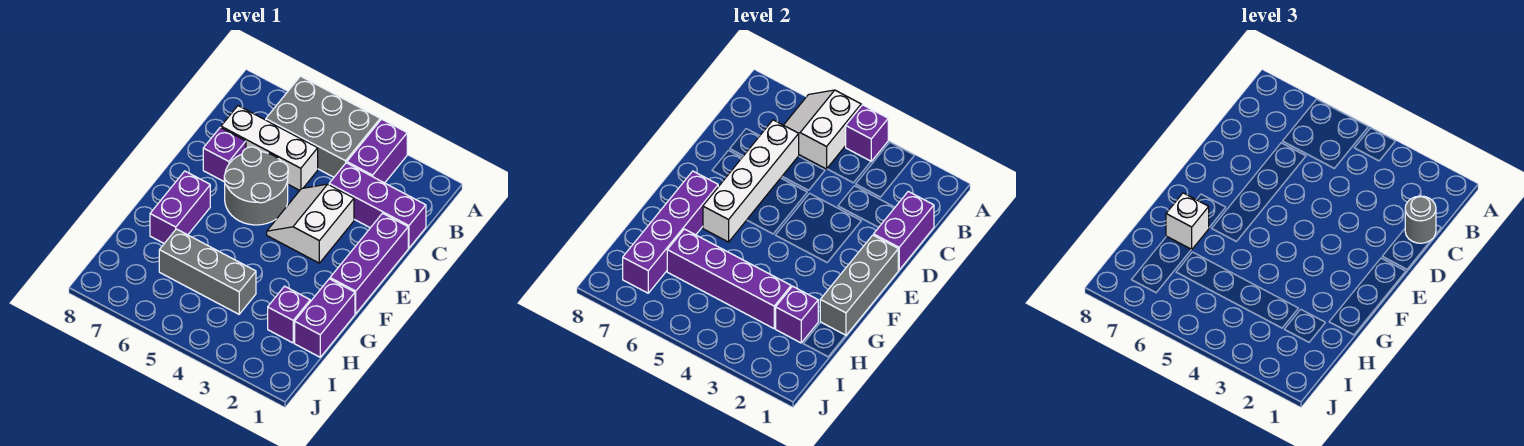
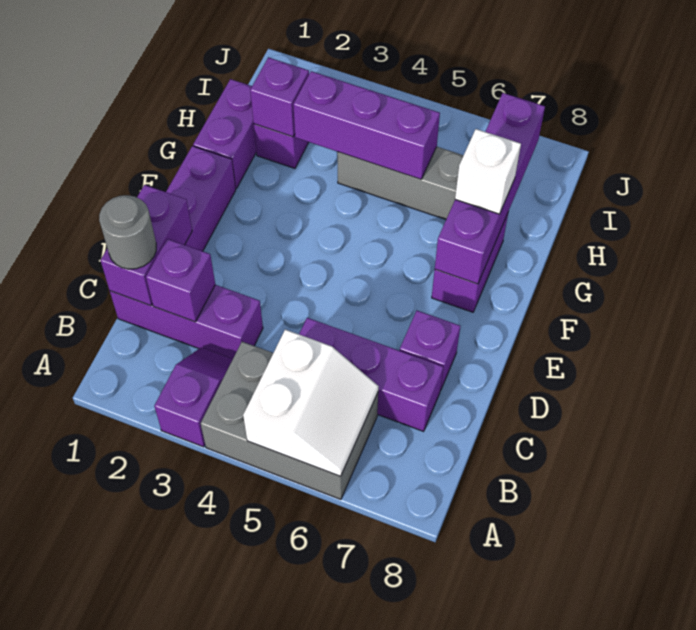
purple brick A3:B3 level 1 -> purple slope A3:B3 level 1 top A
purple brick A4 level 2 -> purple brick C2 level 2
white brick C5:C7 level 1 -> purple brick C5:C7 level 1
white brick C6:F6 level 2 -> none
white slope D3:E4 level 1 top 3 -> none
grey round brick D5:E6 level 1 -> none
grey brick E1:G1 level 2 -> none
purple brick H3:H6 level 2 -> purple brick H3:H5 level 2

